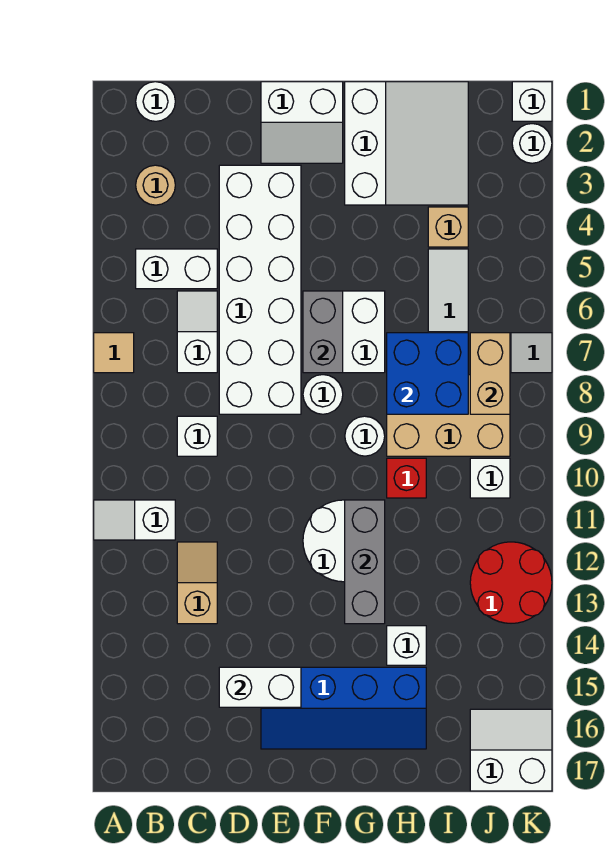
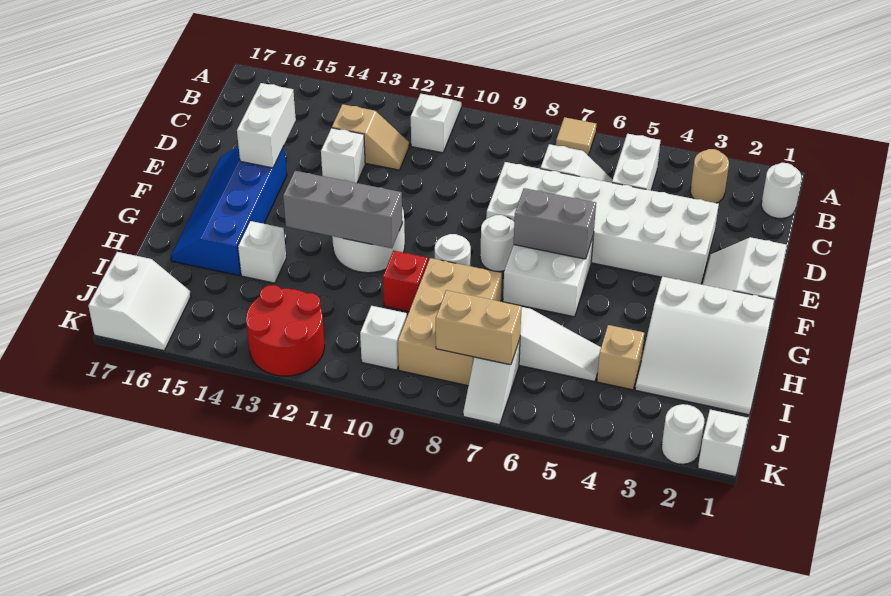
white brick C9 level 1 -> white brick D13 level 1
blue brick H7:I8 level 2 -> none

